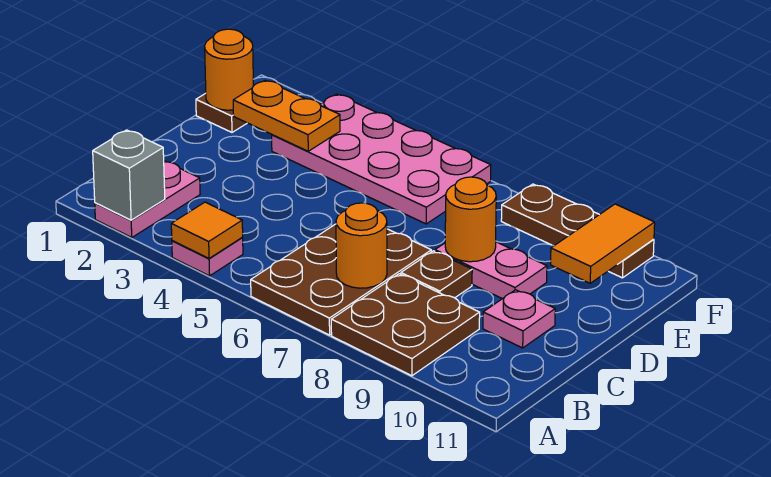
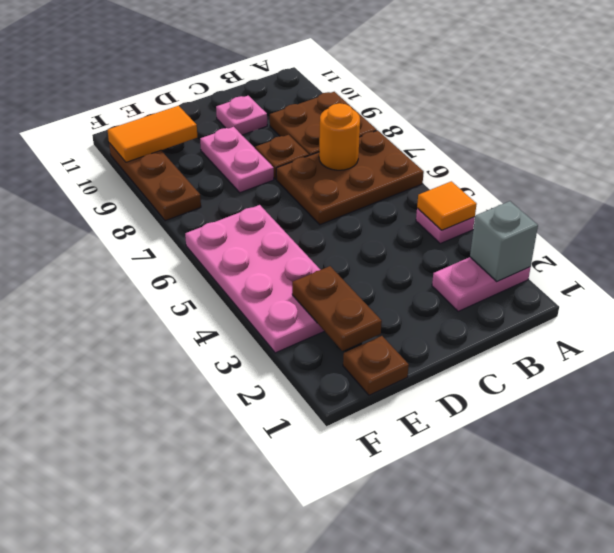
orange round brick D8 level 2 -> none
orange round brick E1 level 2 -> none
orange plate E2:E3 level 2 -> brown plate E2:E3 level 2

